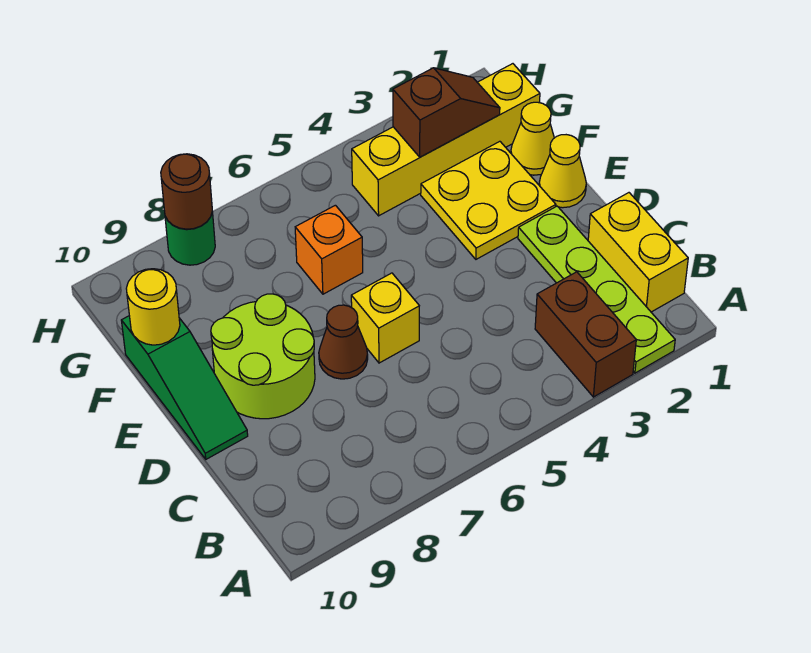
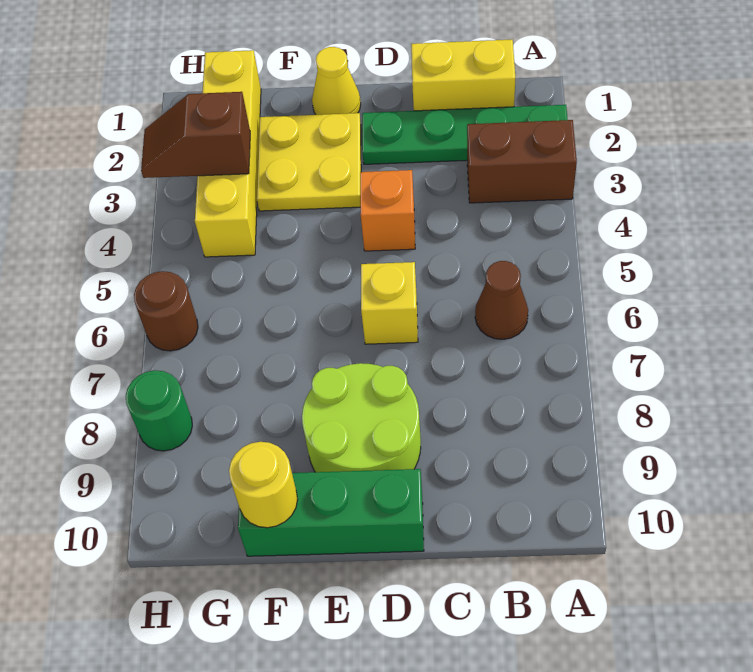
lime plate A2:D2 level 1 -> green plate A2:D2 level 1
brown cone D7 level 1 -> brown cone B6 level 1
green slope D10:F10 level 1 top F -> green brick D10:F10 level 1
yellow cone F1 level 1 -> none
orange brick F6 level 1 -> orange brick D4 level 1
brown slope G2:G3 level 2 top 3 -> brown slope G3:H3 level 2 top G
brown round brick H8 level 2 -> brown round brick H6 level 1

